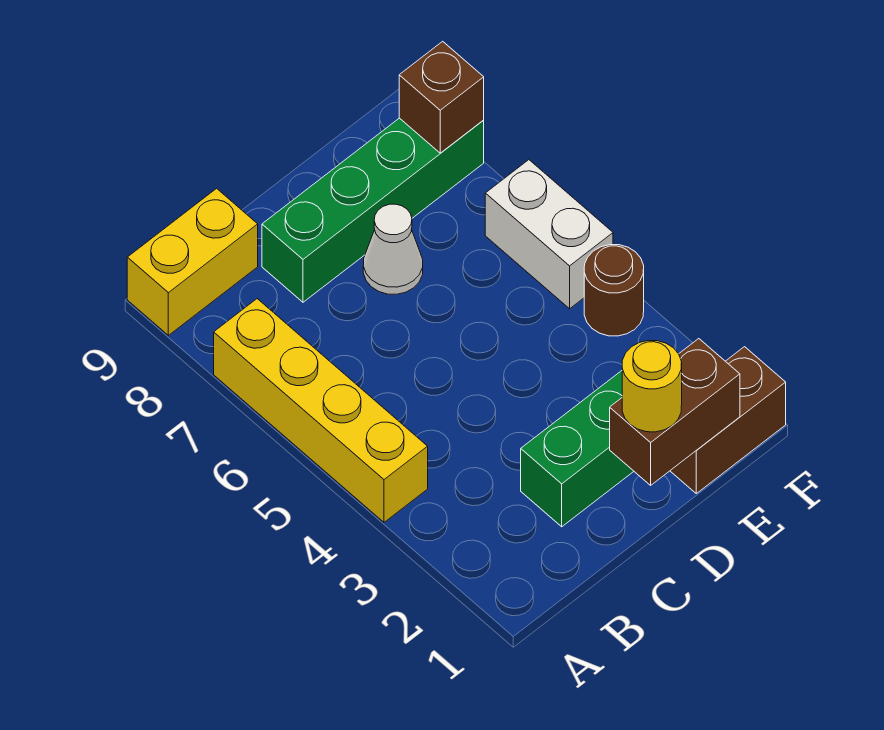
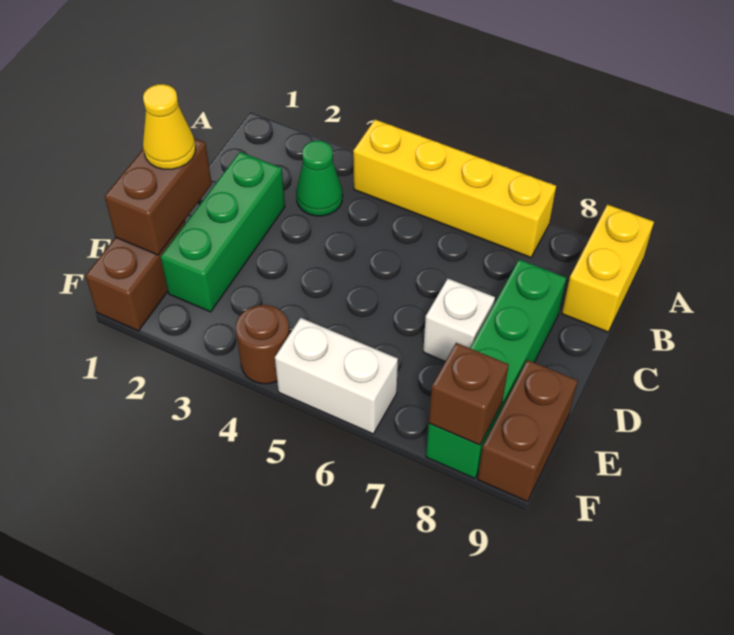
none -> green cone B3 level 1
yellow round brick D1 level 3 -> yellow cone D1 level 3
white cone D7 level 1 -> white brick D7 level 1
none -> brown brick E9:F9 level 1

